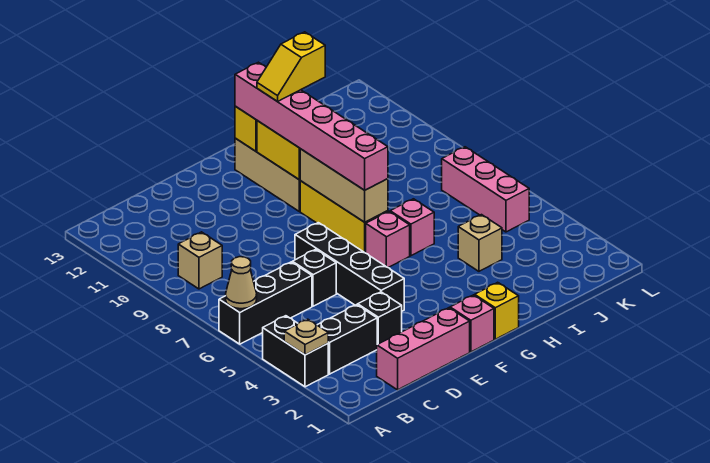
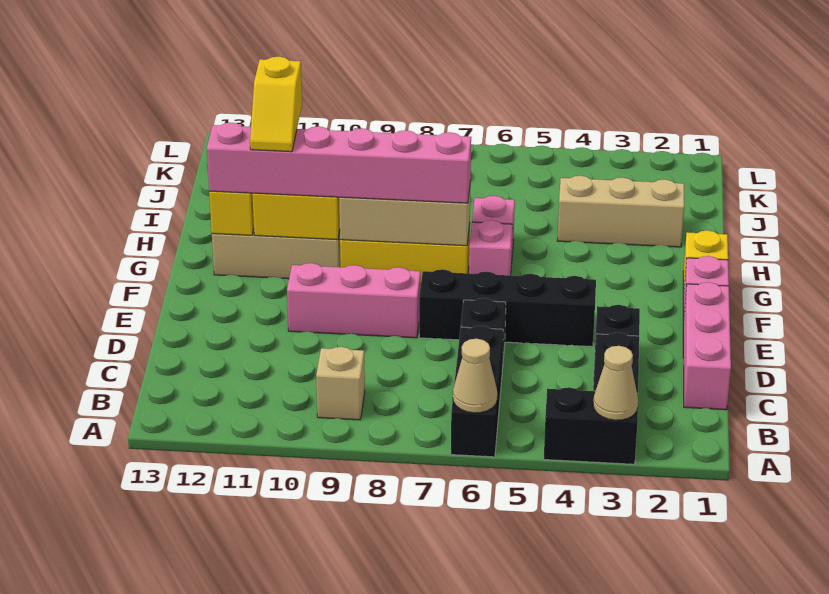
tan plate A3 level 2 -> tan cone A3 level 2
tan brick I4 level 1 -> tan brick I2:I4 level 1
pink brick K5:K7 level 1 -> pink brick E8:E10 level 1

